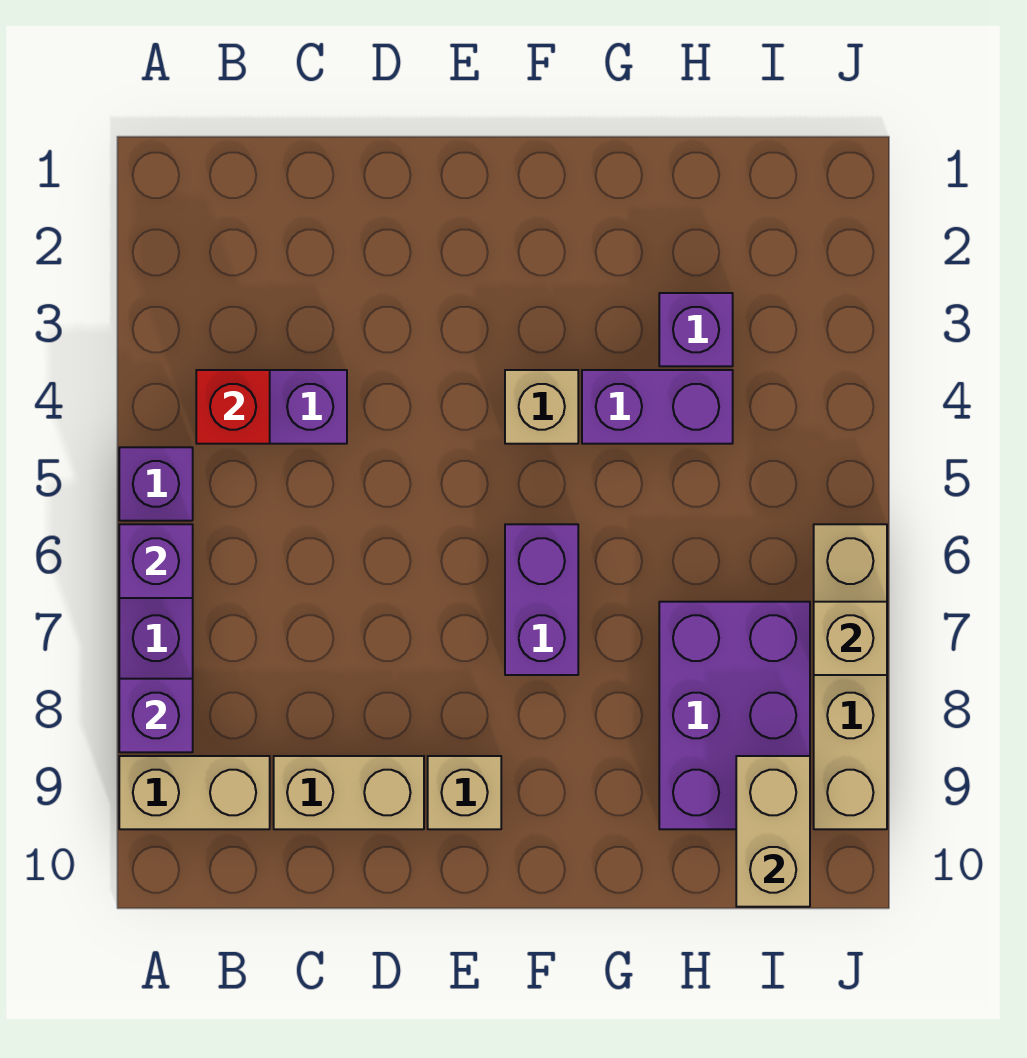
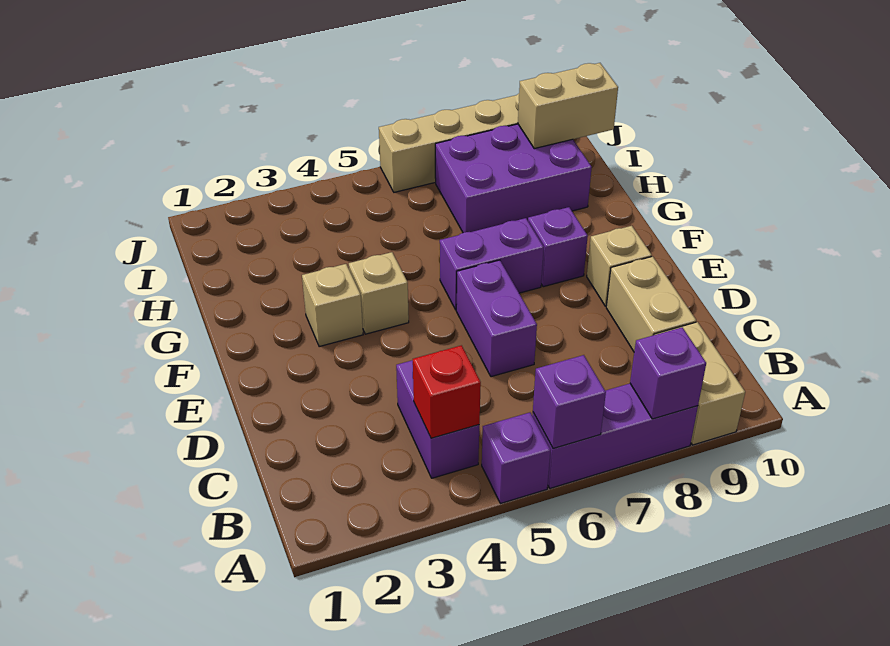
purple brick G4:H4 level 1 -> purple brick D6:E6 level 1
purple brick H3 level 1 -> purple brick F8 level 1
tan brick J7 level 2 -> tan brick F3 level 1

